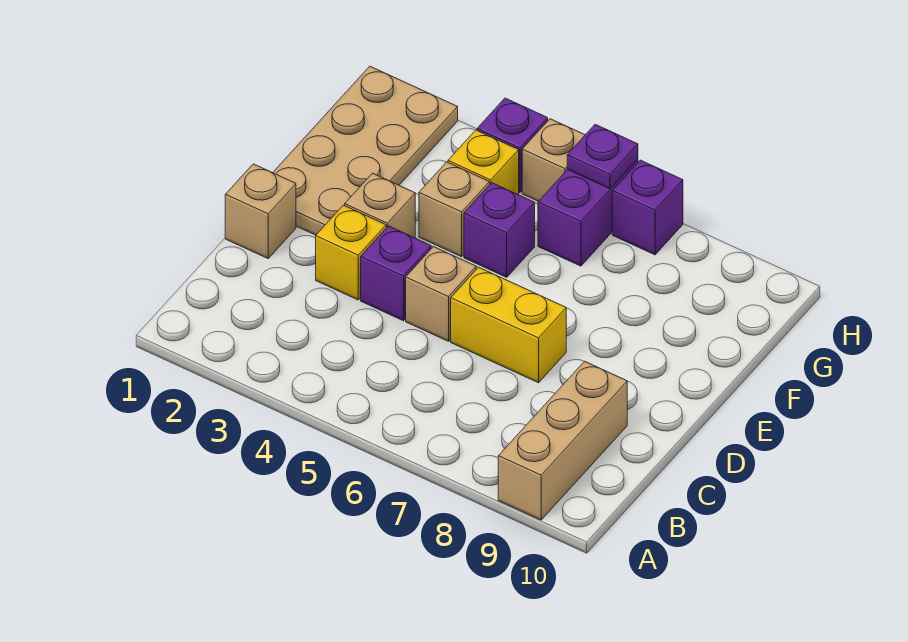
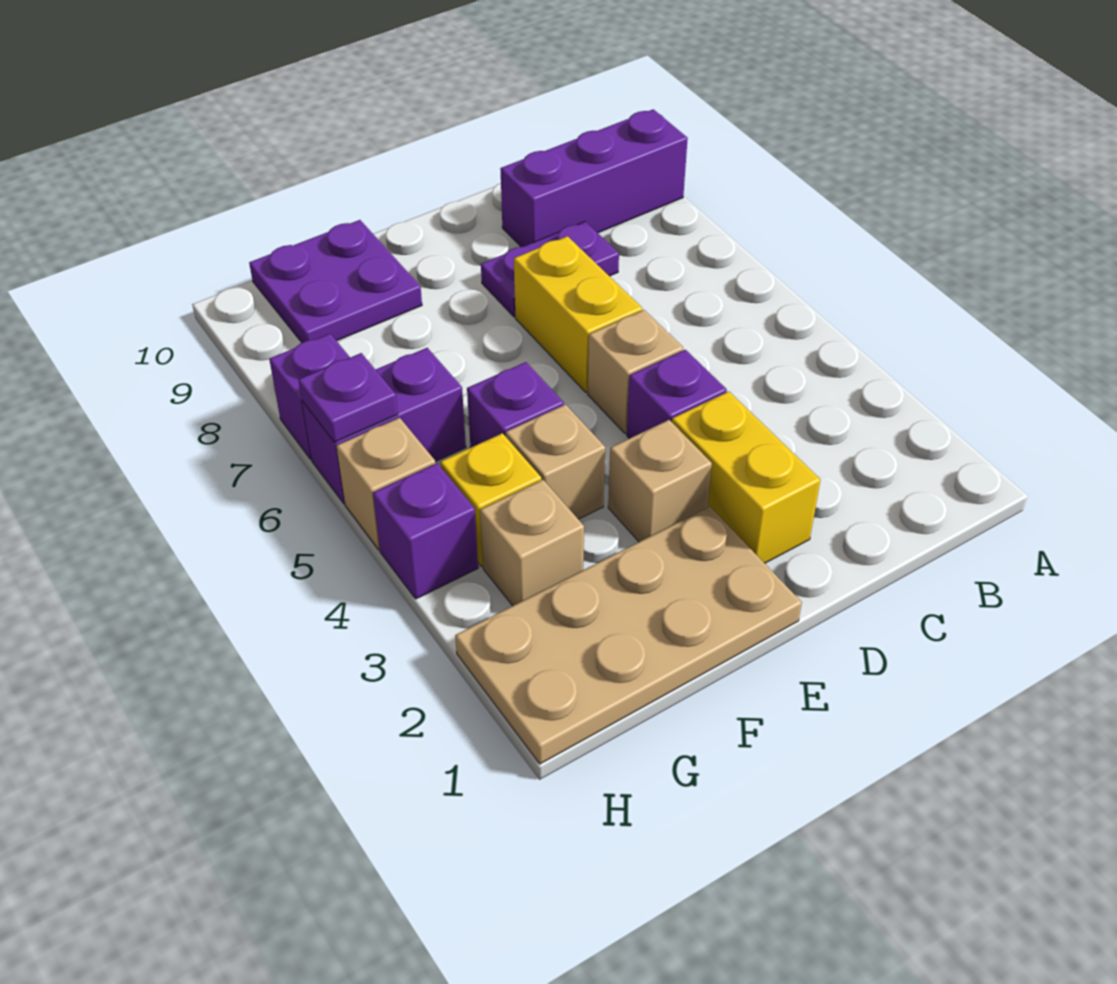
tan brick A9:C9 level 1 -> purple brick A9:C9 level 1
none -> purple plate C8:D8 level 1
tan brick D1 level 1 -> tan brick G3 level 1
yellow brick D3 level 1 -> yellow brick D2:D3 level 1
none -> purple plate F9:G10 level 1

